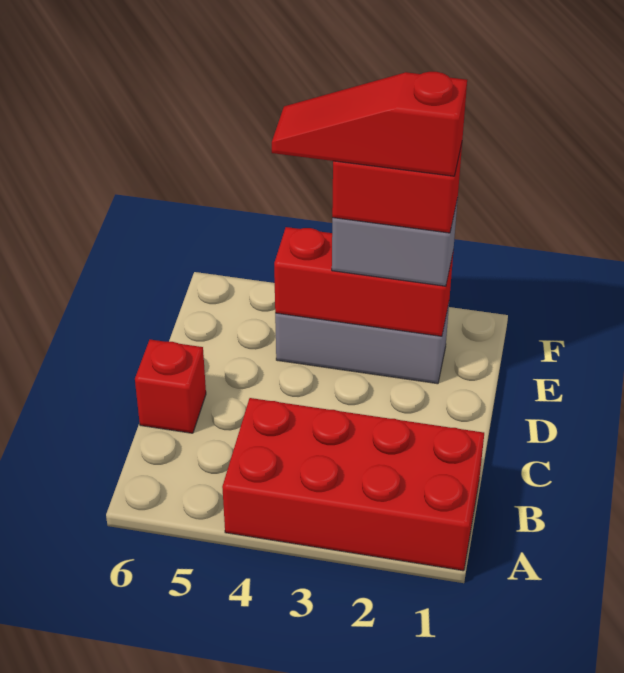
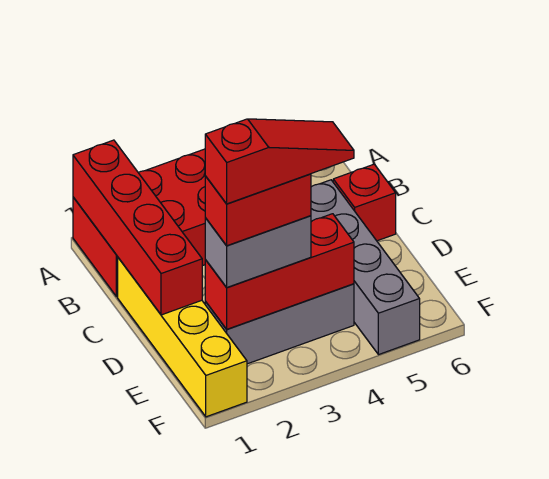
none -> red brick A1:D1 level 2
none -> yellow brick C1:F1 level 1
none -> grey brick C5:F5 level 1

